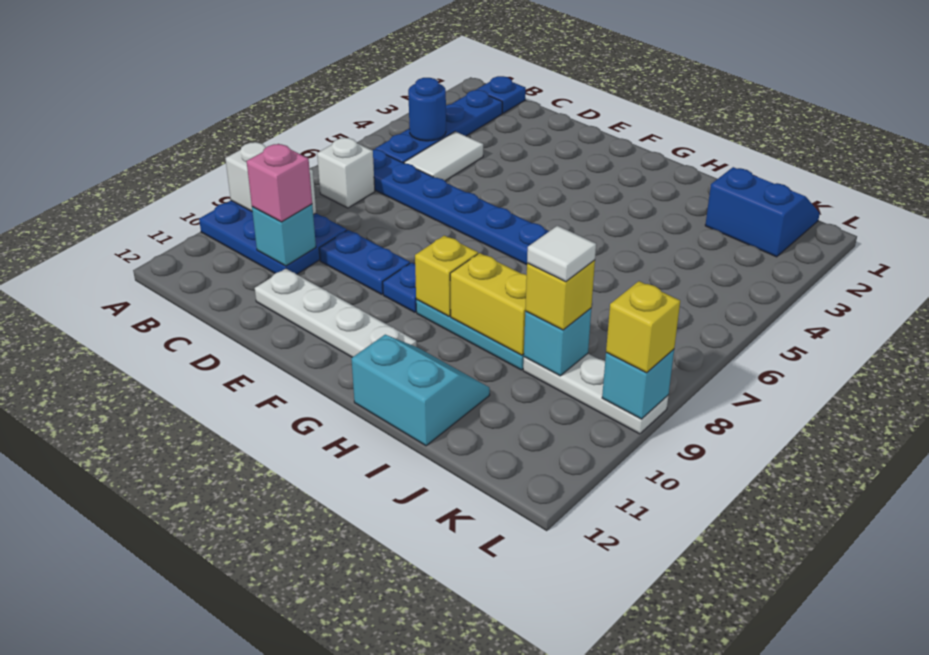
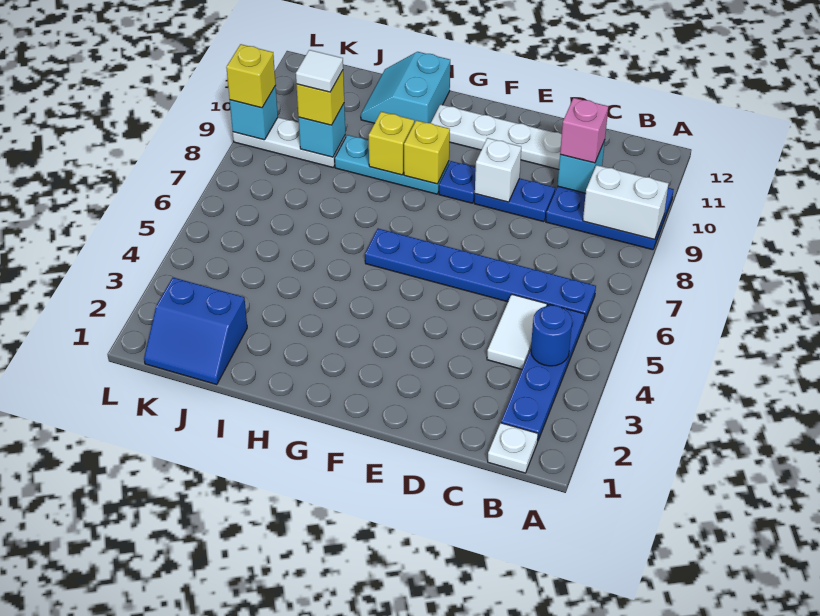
blue plate B1 level 1 -> white plate B1 level 1
white brick B7 level 1 -> white brick E9 level 2
yellow brick H9:I9 level 2 -> yellow brick H9 level 2
cyan slope H11:I12 level 1 top 12 -> cyan slope H11:I12 level 1 top H

